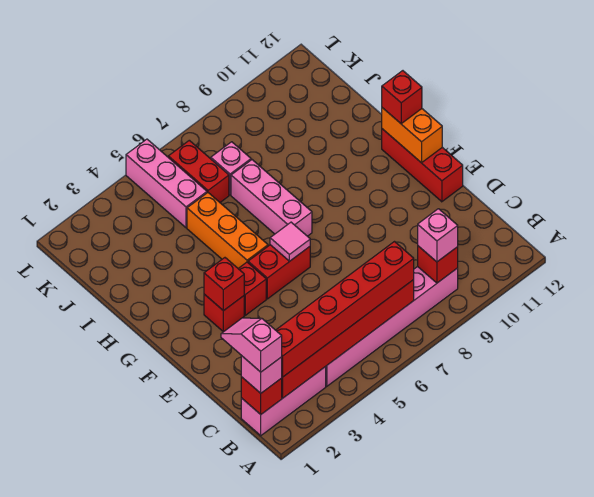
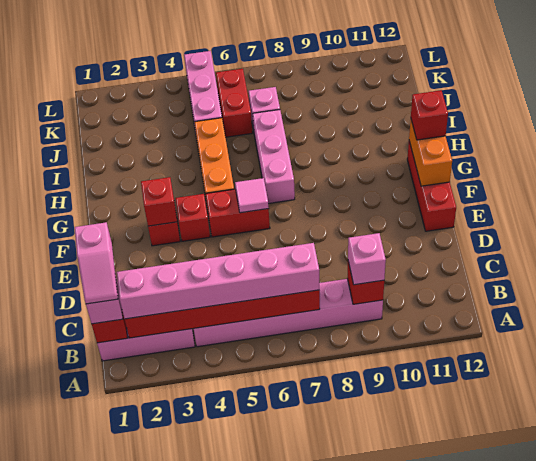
pink slope B1:C1 level 4 top B -> pink slope B1:C1 level 4 top C
red brick B2:B7 level 3 -> pink brick B2:B7 level 3

